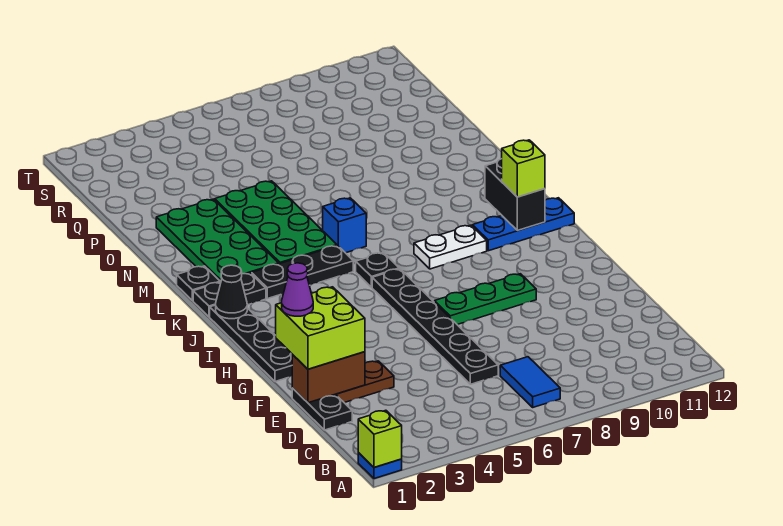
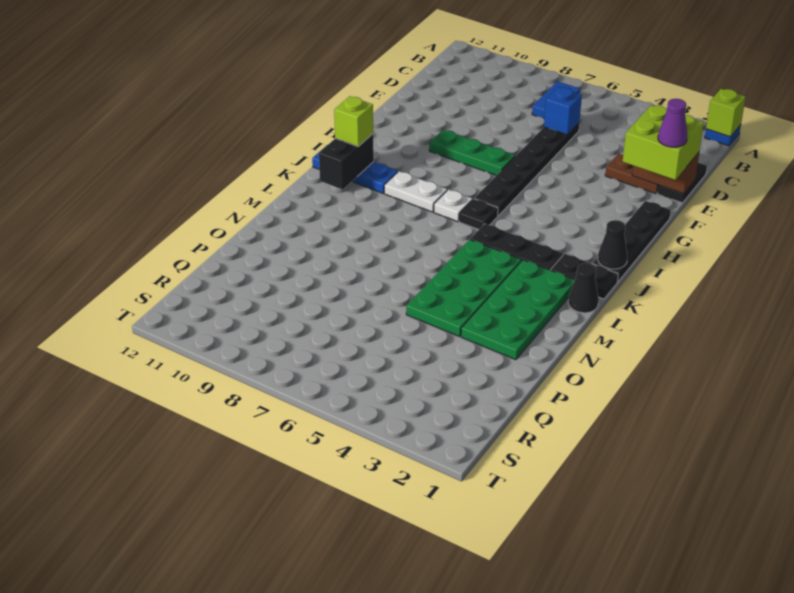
none -> white plate J7 level 1
black plate L1 level 1 -> black cone L1 level 1
blue brick L6 level 1 -> blue brick D6 level 2

